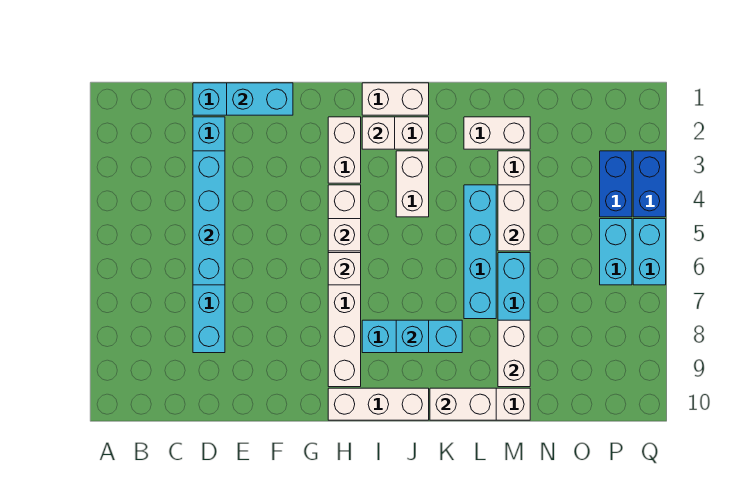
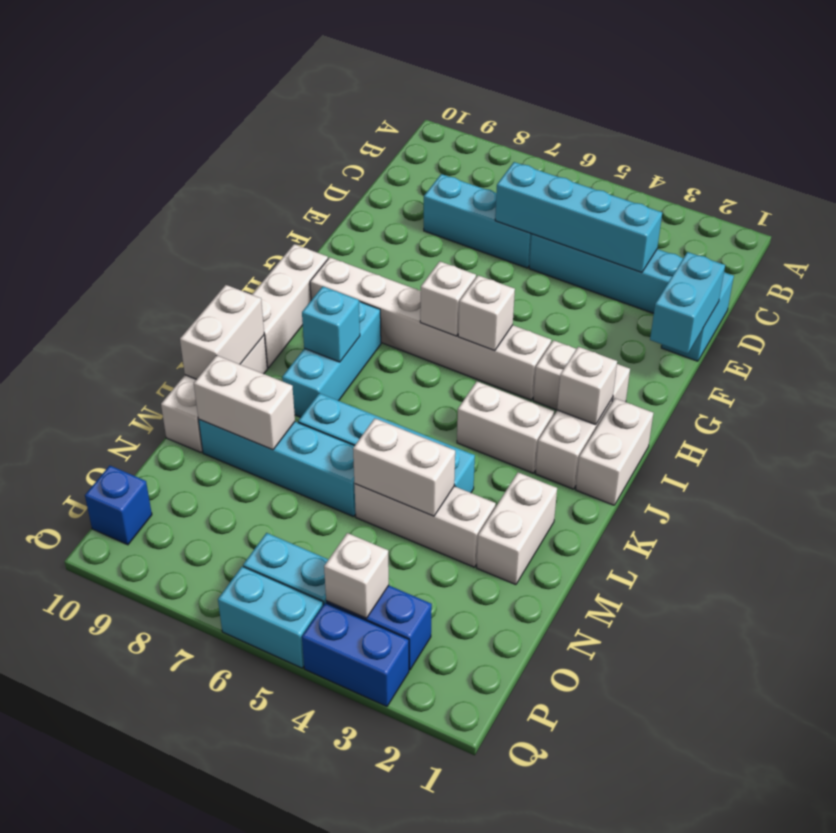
none -> white brick P4 level 2
none -> blue brick P10 level 1

